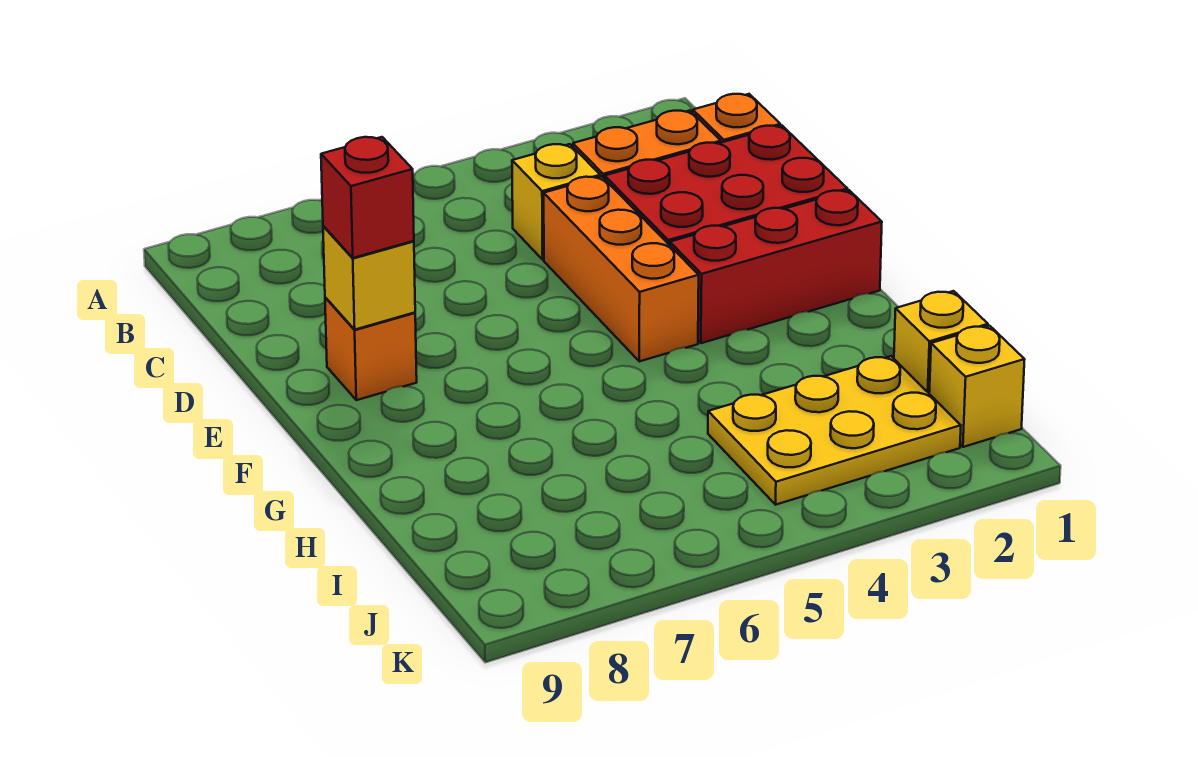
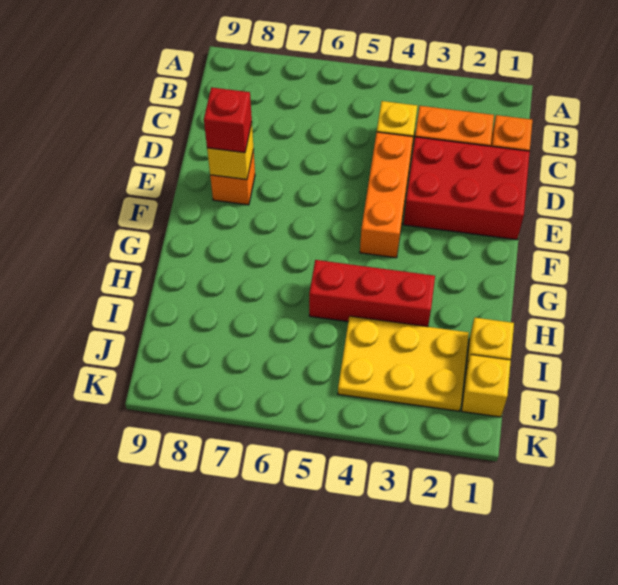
red brick F1:F3 level 1 -> red brick H3:H5 level 1

